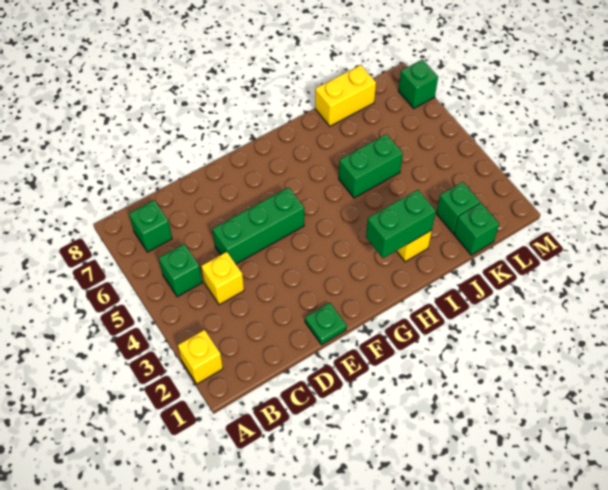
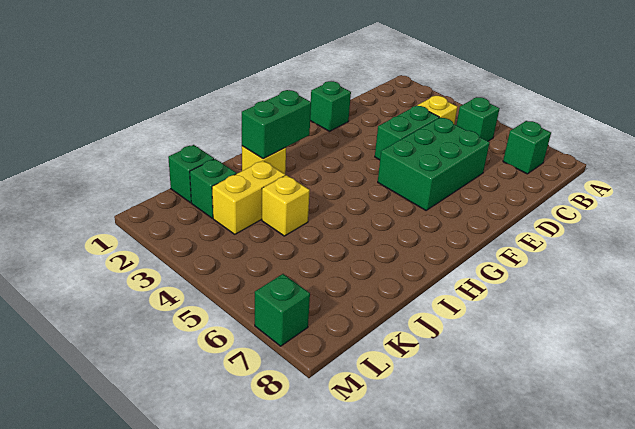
yellow brick A2 level 1 -> yellow brick J4 level 1
green brick D5:F5 level 1 -> green brick D5:F6 level 1
green plate E1 level 1 -> green brick E1 level 1
green brick I5:J5 level 1 -> green brick D4:E4 level 1
yellow brick J8:K8 level 1 -> yellow brick J3:K3 level 1

